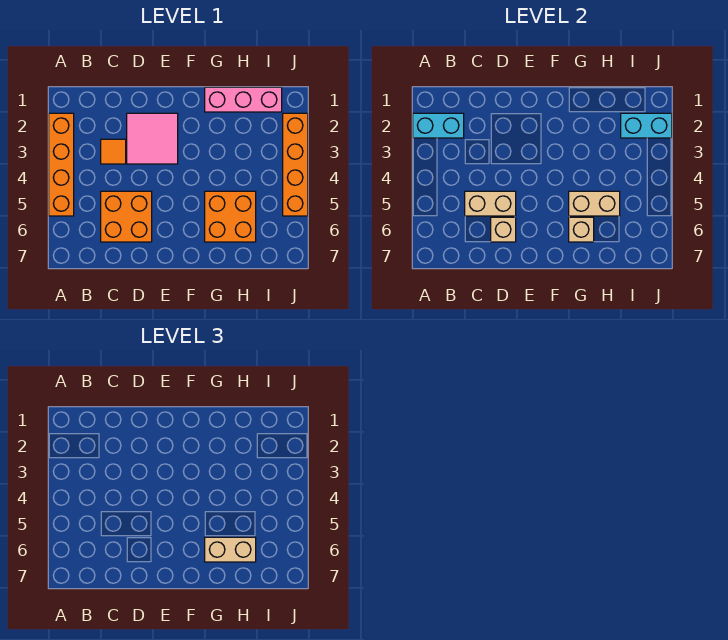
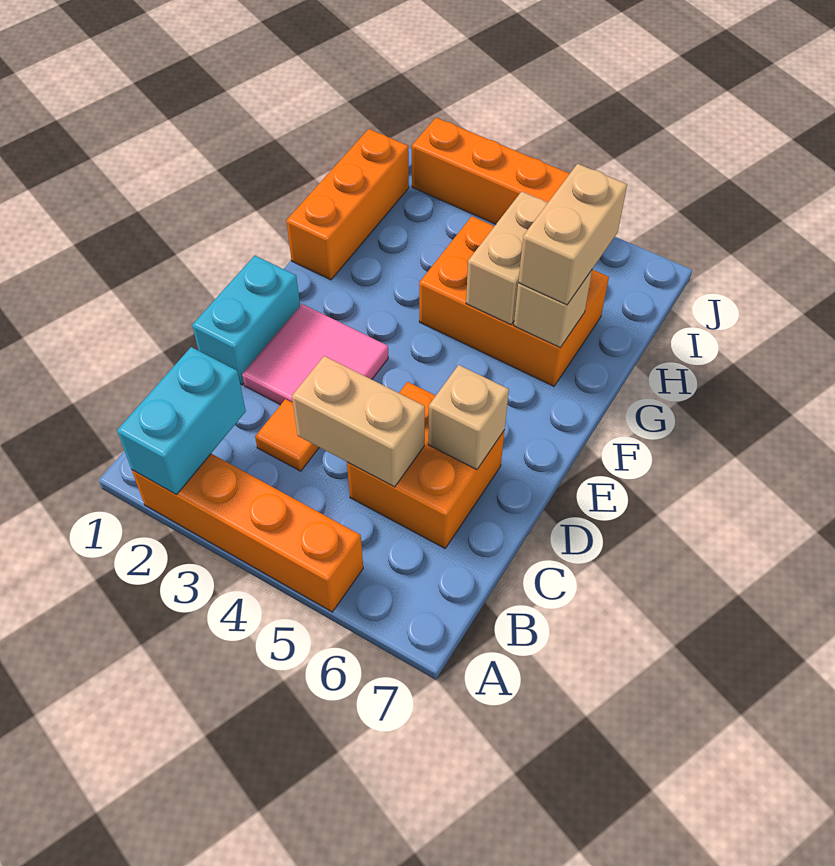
tan brick C5:D5 level 2 -> tan brick C4:C5 level 2
pink brick G1:I1 level 1 -> orange brick G1:I1 level 1
orange brick G5:H6 level 1 -> orange brick G4:H6 level 1
cyan brick I2:J2 level 2 -> cyan brick D1:E1 level 1

